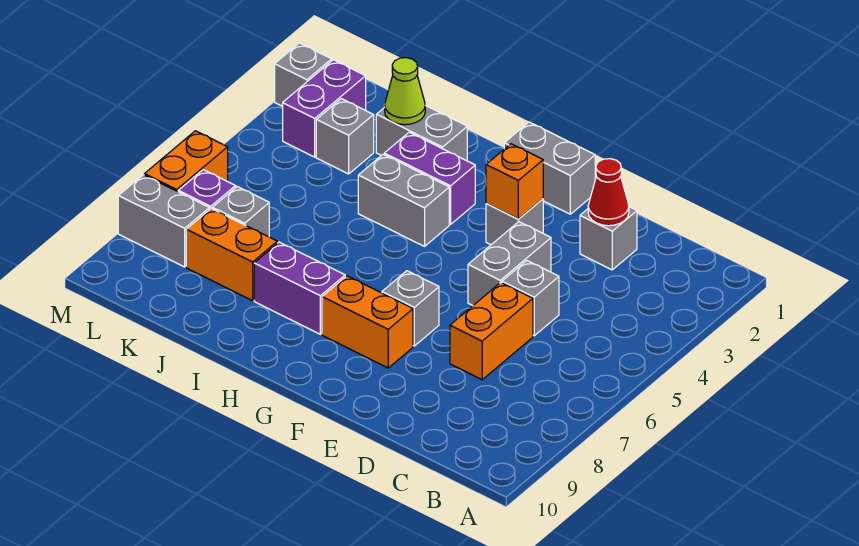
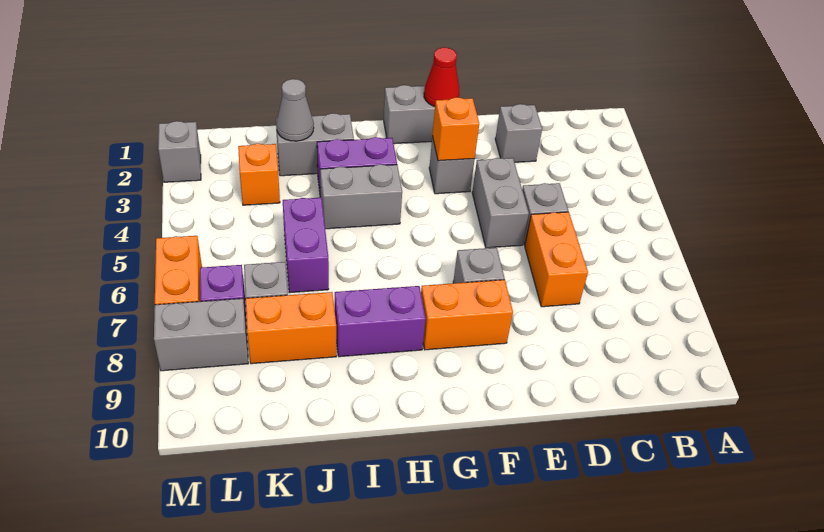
red cone D2 level 2 -> red cone F1 level 2
lime cone J2 level 2 -> grey cone J2 level 2
grey brick K3 level 1 -> orange brick K3 level 1
purple brick L2:L3 level 1 -> purple brick J5:J6 level 1

